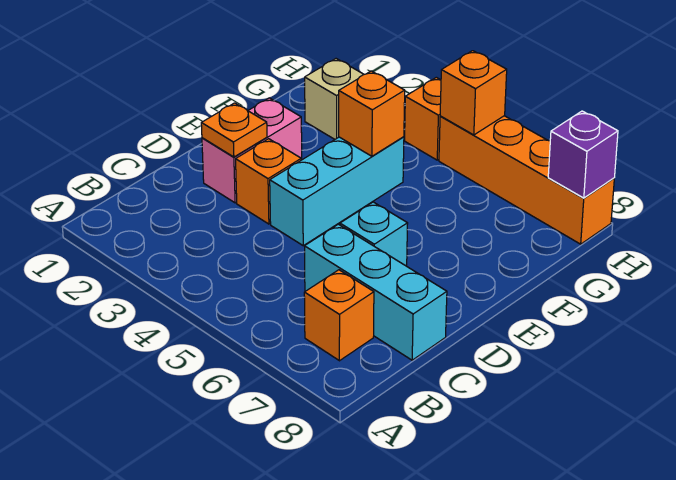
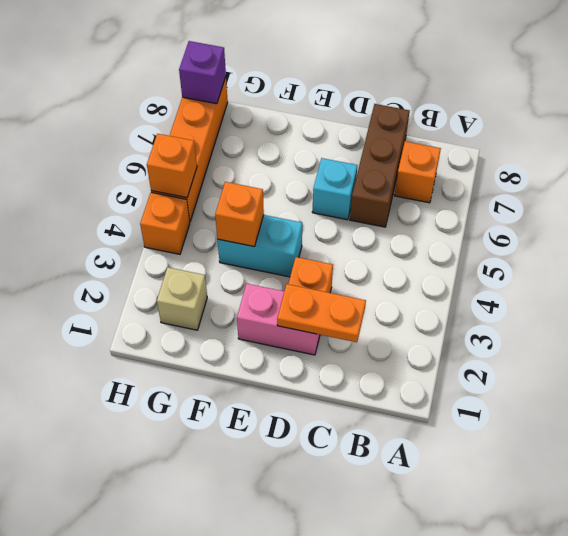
cyan brick C6:C8 level 1 -> brown brick C6:C8 level 1
orange plate D2 level 2 -> orange plate C2:D2 level 2
cyan brick D4:F4 level 1 -> cyan brick E4:F4 level 1

